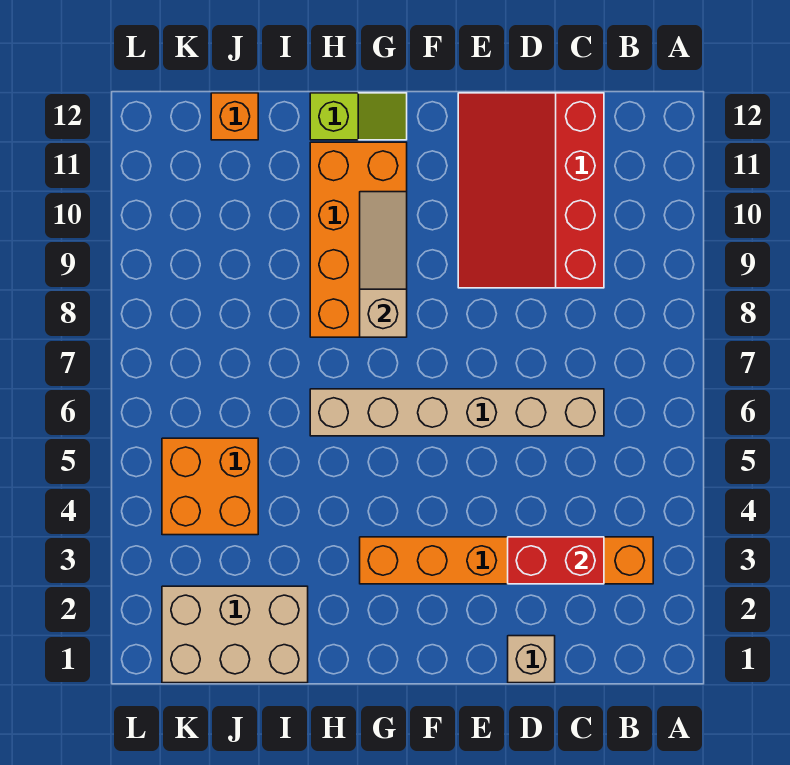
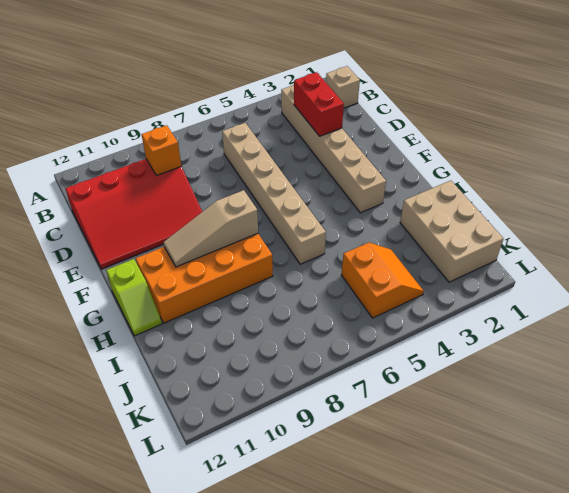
orange brick B3:G3 level 1 -> tan brick B3:G3 level 1
tan brick D1 level 1 -> tan brick B1 level 1
lime slope G12:H12 level 1 top H -> lime slope G12:H12 level 1 top G
orange brick J4:K5 level 1 -> orange slope J4:K5 level 1 top 5
orange brick J12 level 1 -> orange brick C9 level 2

